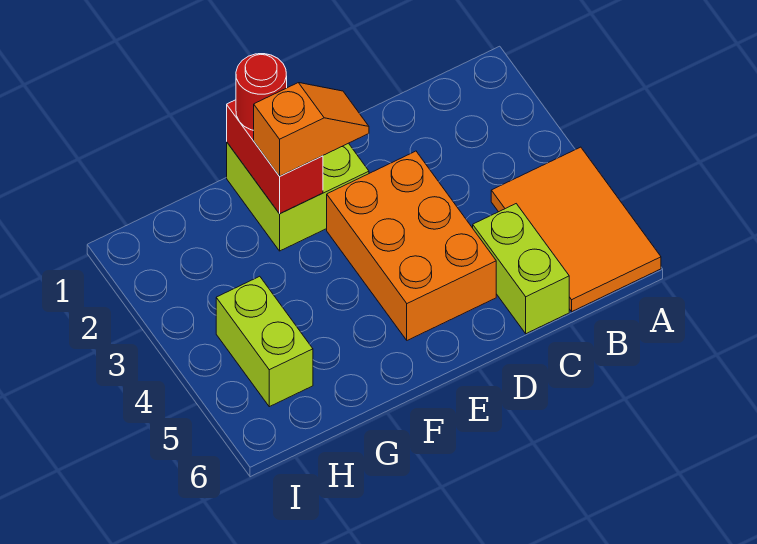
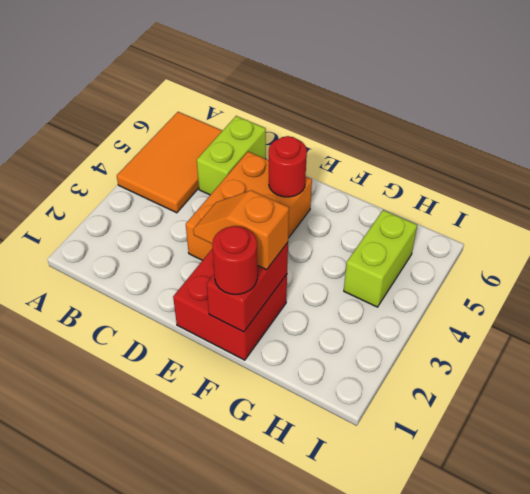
lime brick E1:F2 level 1 -> red brick E1:F2 level 1
none -> red round brick E5 level 2

